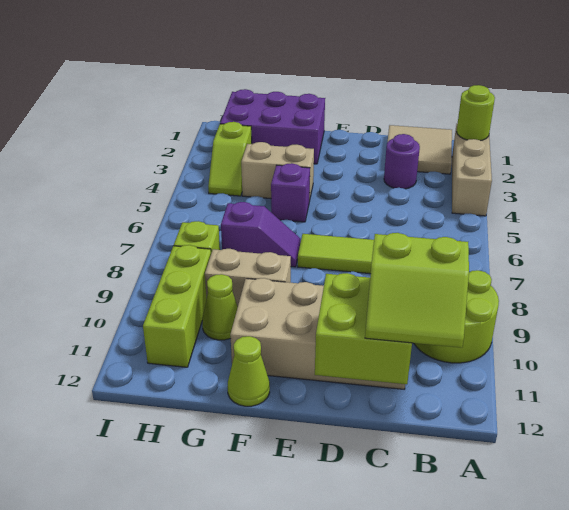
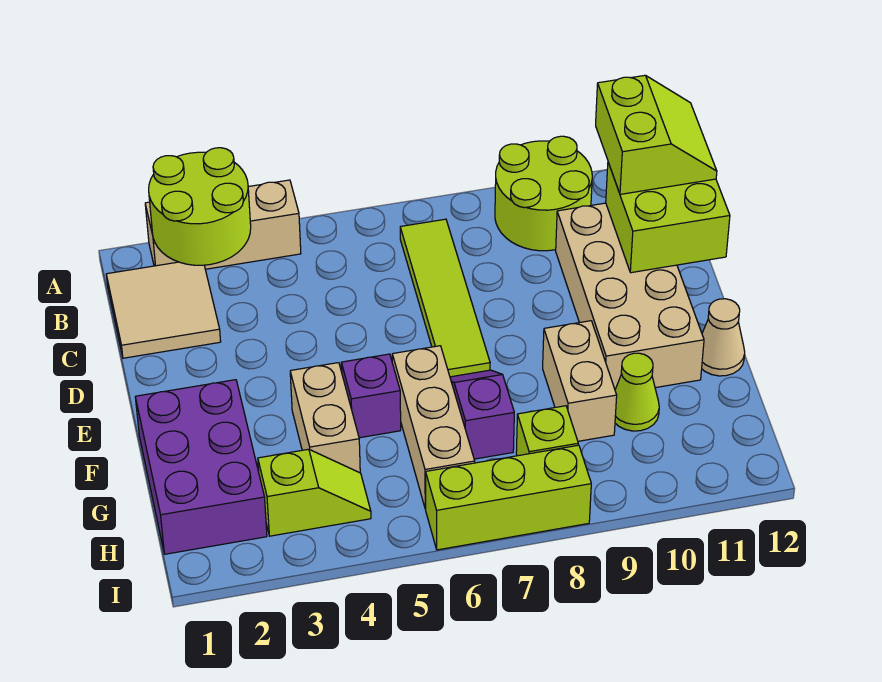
lime round brick A2 level 2 -> lime round brick A2:B3 level 2
purple round brick C3 level 1 -> none
none -> tan brick F6:H6 level 1
lime cone F12 level 1 -> tan cone F12 level 1
lime brick H9:H11 level 1 -> lime brick I6:I8 level 1

